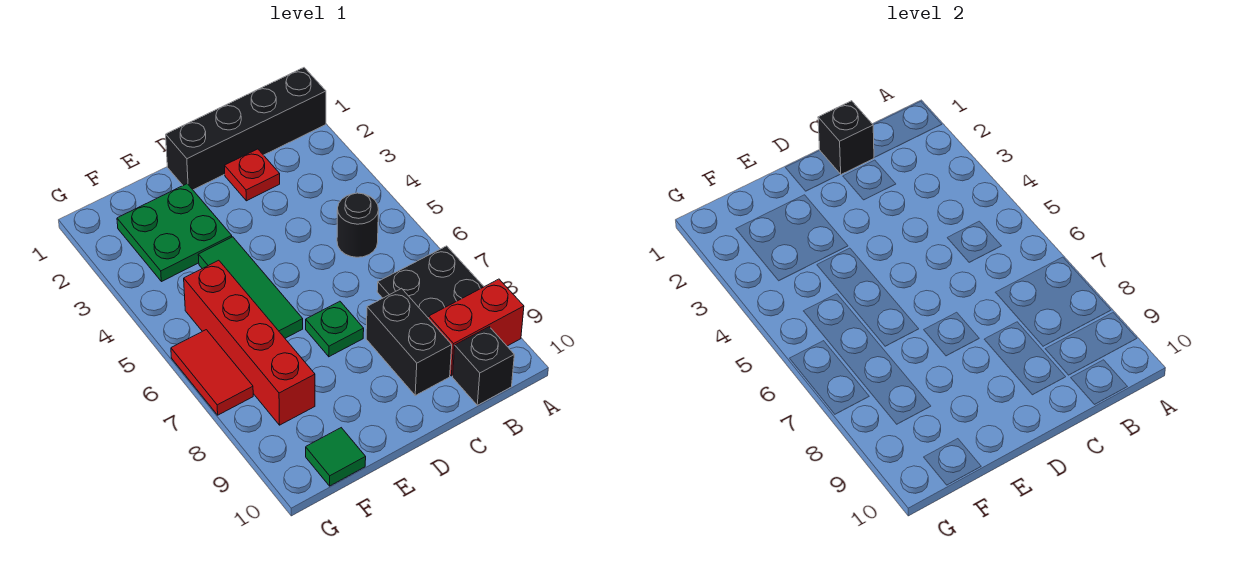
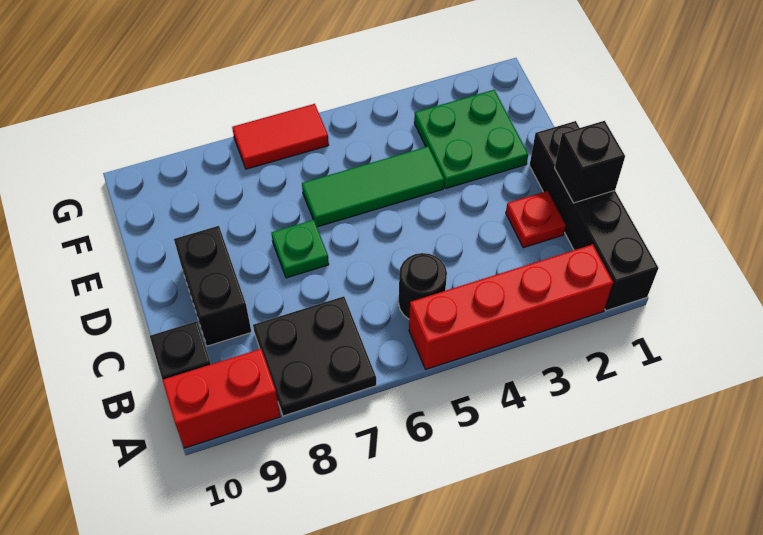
red brick A9:B9 level 1 -> red brick A9:A10 level 1
black brick C8:C9 level 1 -> black brick C9:D9 level 1
red brick F5:F8 level 1 -> red brick A2:A5 level 1
green tile F10 level 1 -> none

